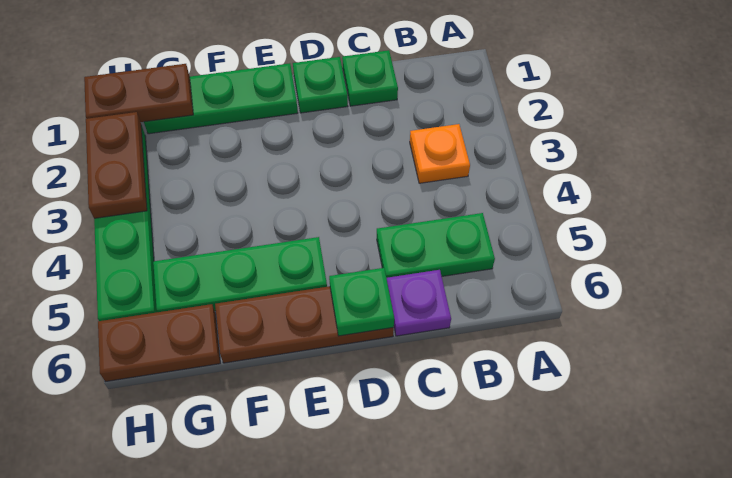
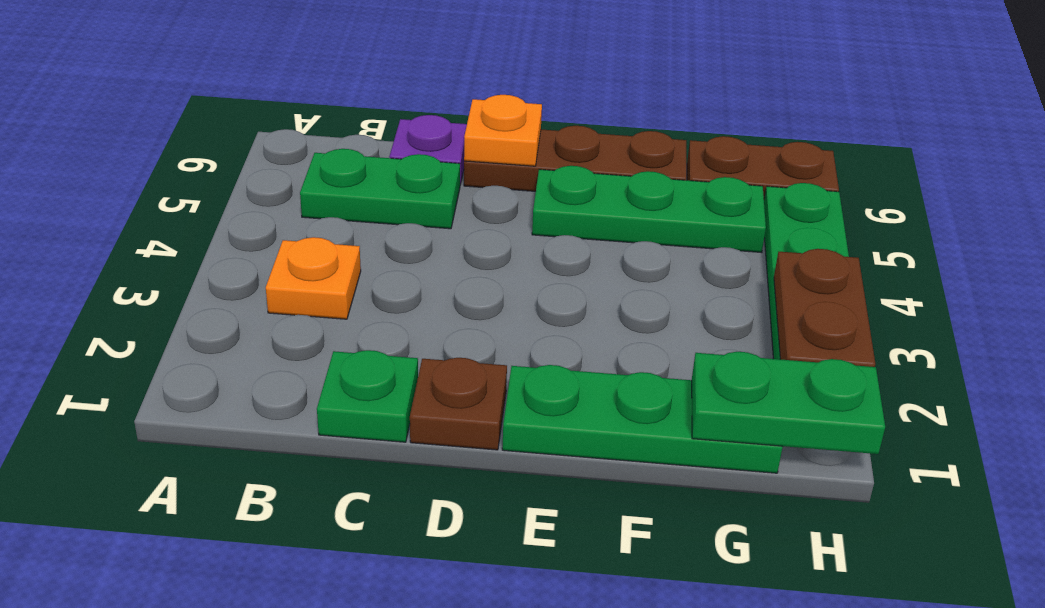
green plate D1 level 1 -> brown plate D1 level 1
green plate D6 level 2 -> orange plate D6 level 2
brown plate G1:H1 level 2 -> green plate G1:H1 level 2

